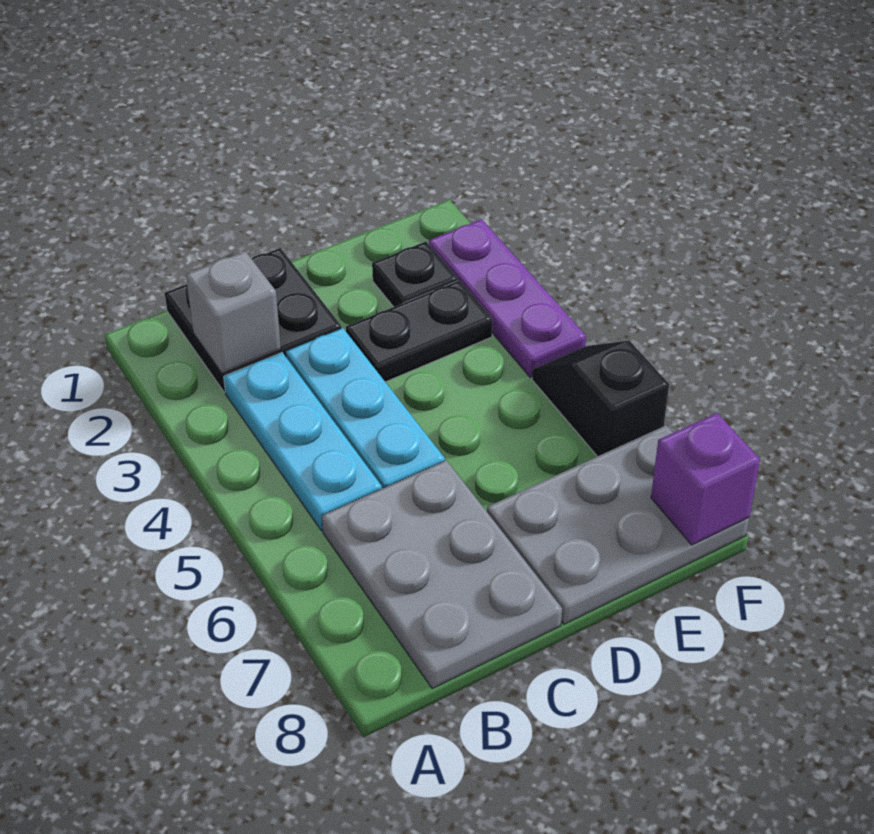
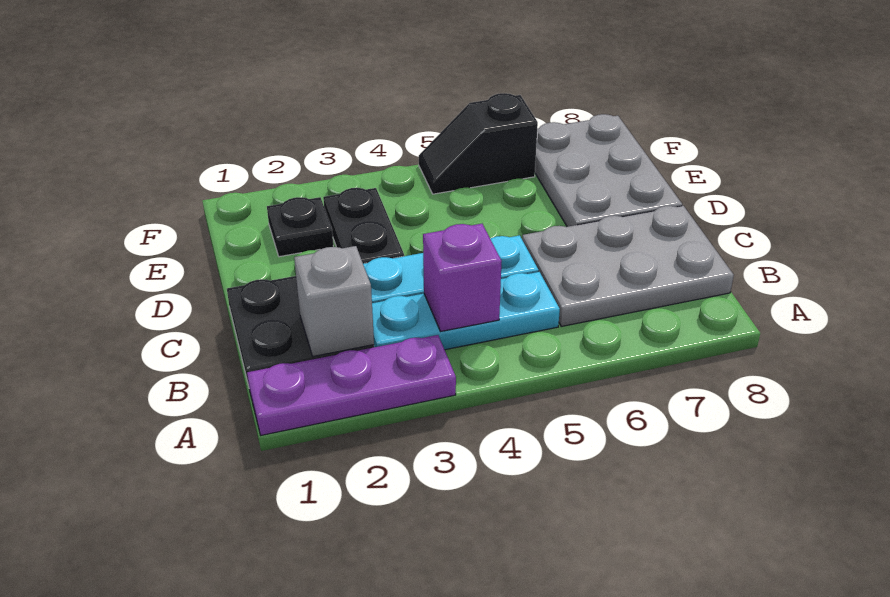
purple plate F2:F4 level 1 -> purple plate A1:A3 level 1
purple brick F8 level 2 -> purple brick B4 level 2

